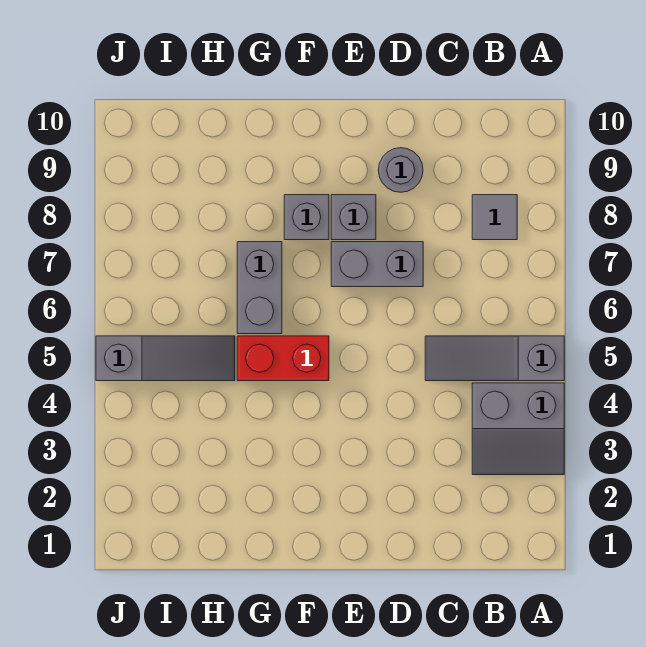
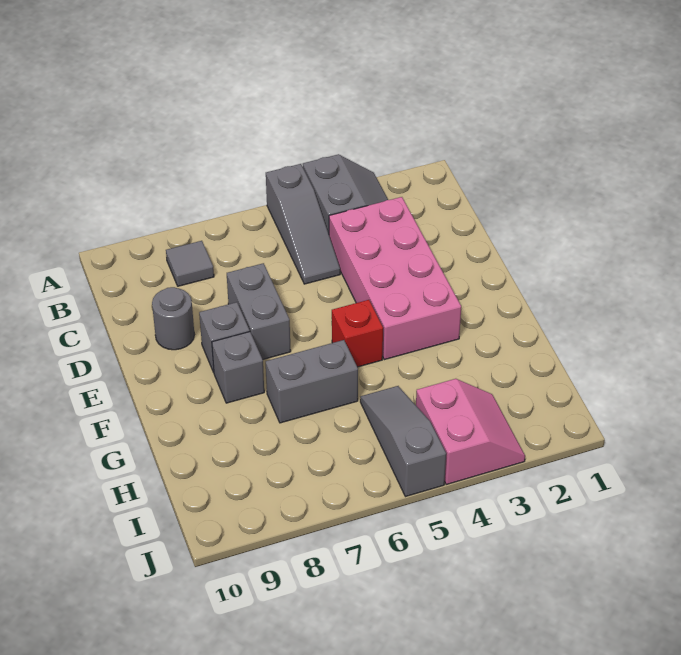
none -> pink brick C3:F4 level 1
red brick F5:G5 level 1 -> red brick F5 level 1
none -> pink slope I3:J4 level 1 top 4

